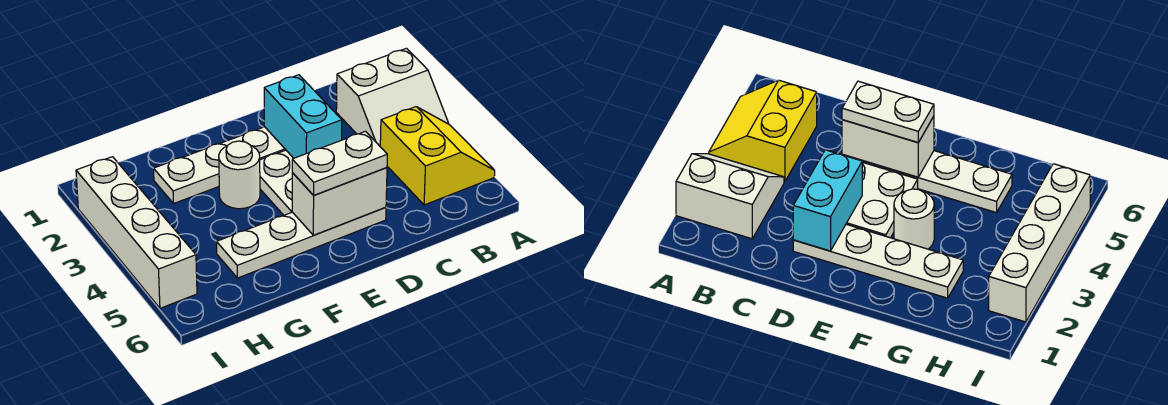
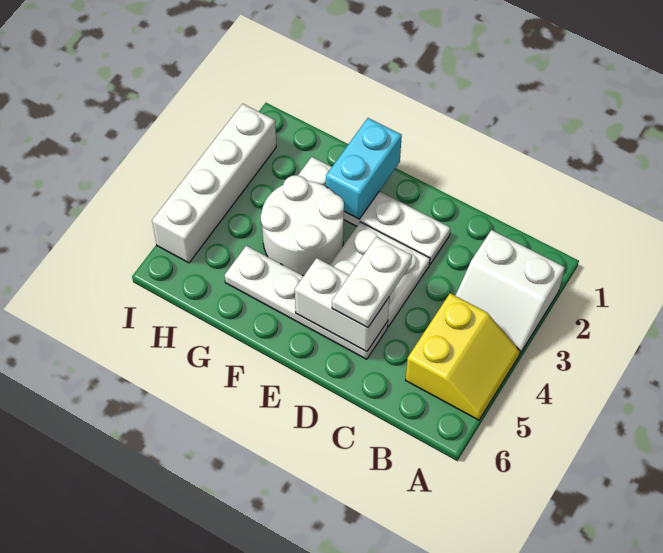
cyan brick D2:D3 level 2 -> cyan brick F1:F2 level 2
white plate D5:E5 level 3 -> white plate D4:D5 level 3
white round brick F3 level 1 -> white round brick F3:G4 level 1

